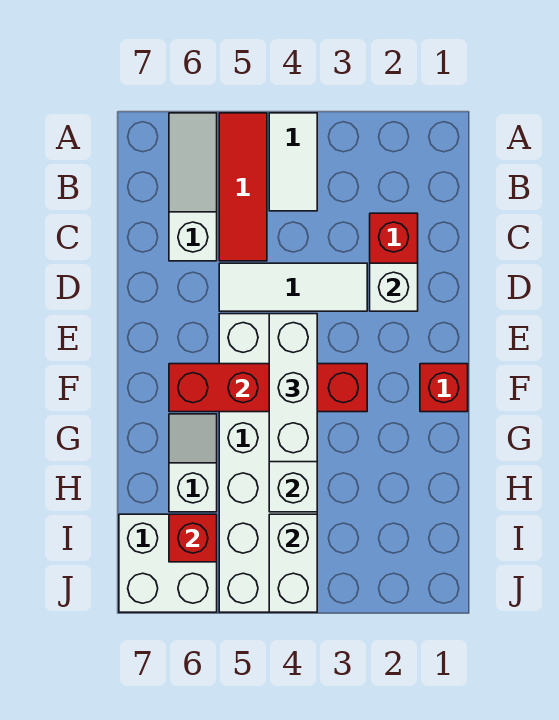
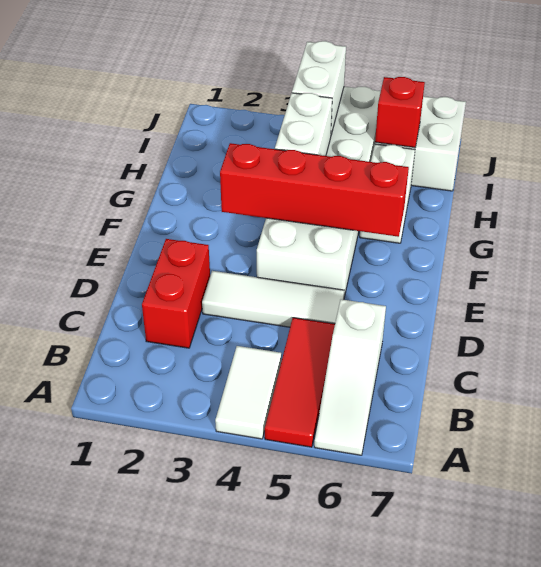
white brick D2 level 2 -> none
white brick E4:G4 level 3 -> none
red brick F1 level 1 -> none

